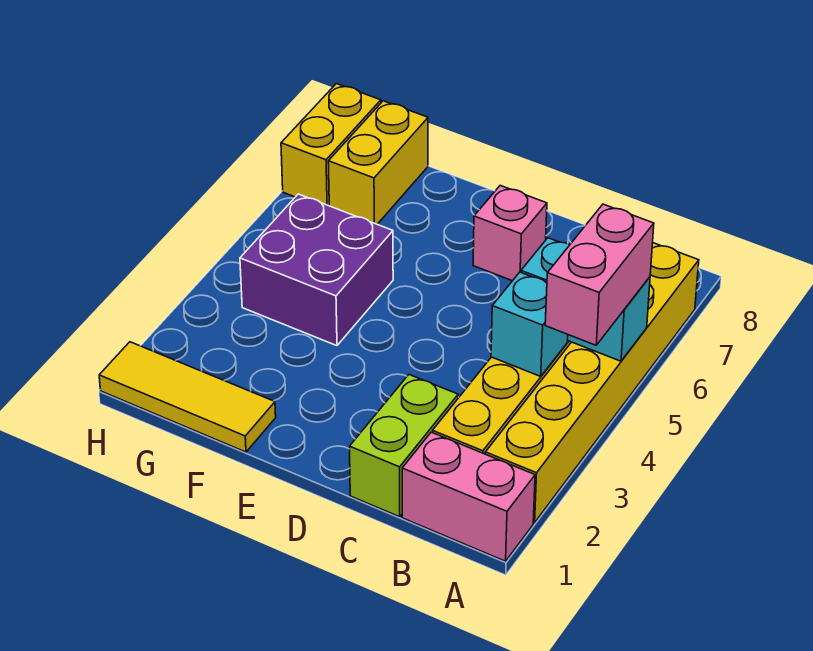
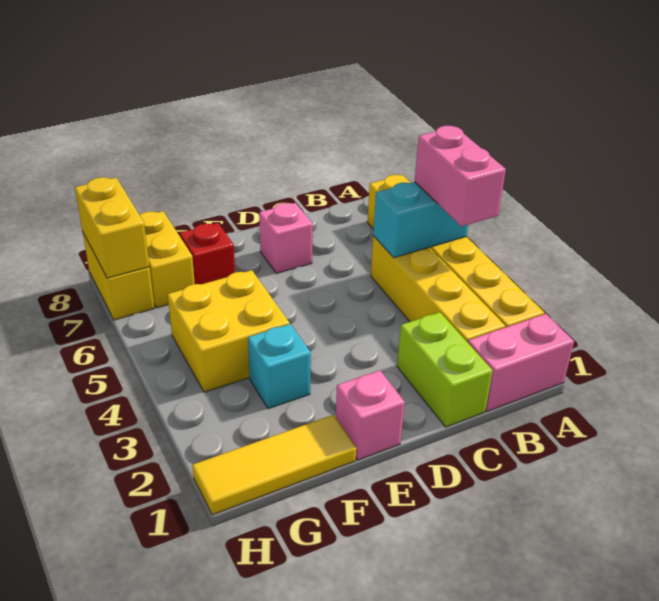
cyan brick B4 level 2 -> cyan brick F3 level 1
none -> pink brick E1 level 1
purple brick F4:G5 level 1 -> yellow brick F4:G5 level 1
none -> red brick F7 level 1
none -> yellow brick H7:H8 level 2

